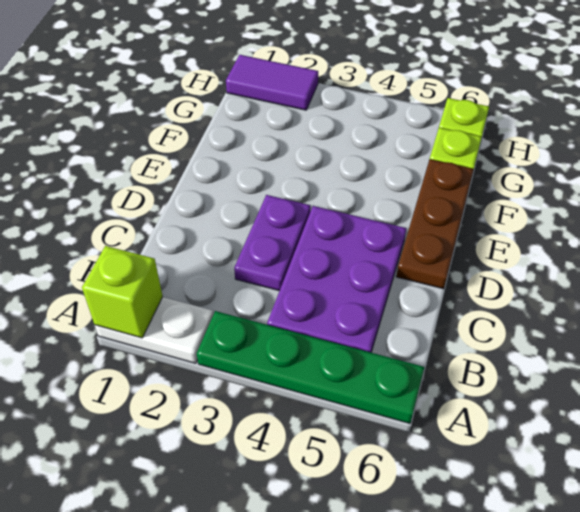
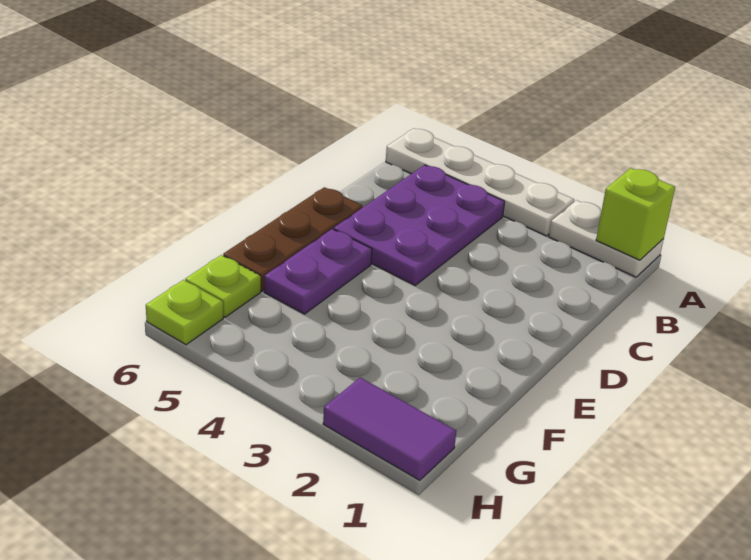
green plate A3:A6 level 1 -> white plate A3:A6 level 1
purple plate C3:D3 level 1 -> purple plate E5:F5 level 1

